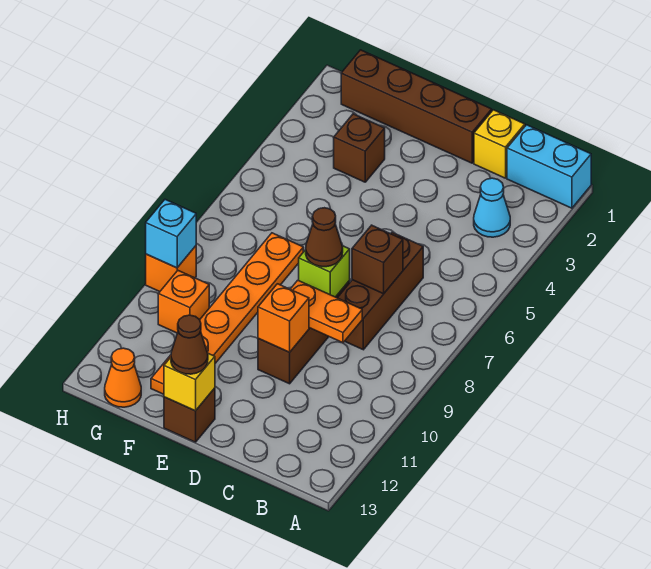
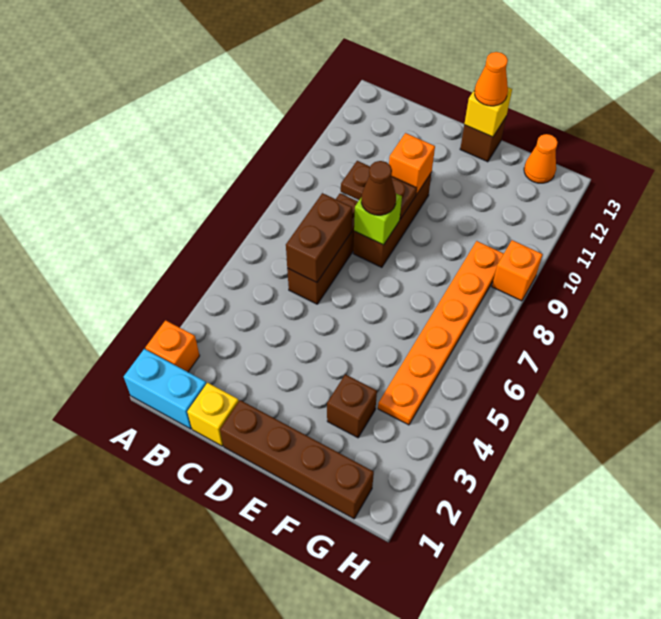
cyan cone B3 level 1 -> none
brown brick C7 level 2 -> brown brick C6:C7 level 2
orange plate C9:D9 level 2 -> brown plate C9:D9 level 2
brown cone E13 level 3 -> orange cone E13 level 3
orange plate F7:F12 level 1 -> orange plate G4:G9 level 1
orange brick G10 level 1 -> orange brick A2 level 1
cyan brick H9 level 2 -> none

